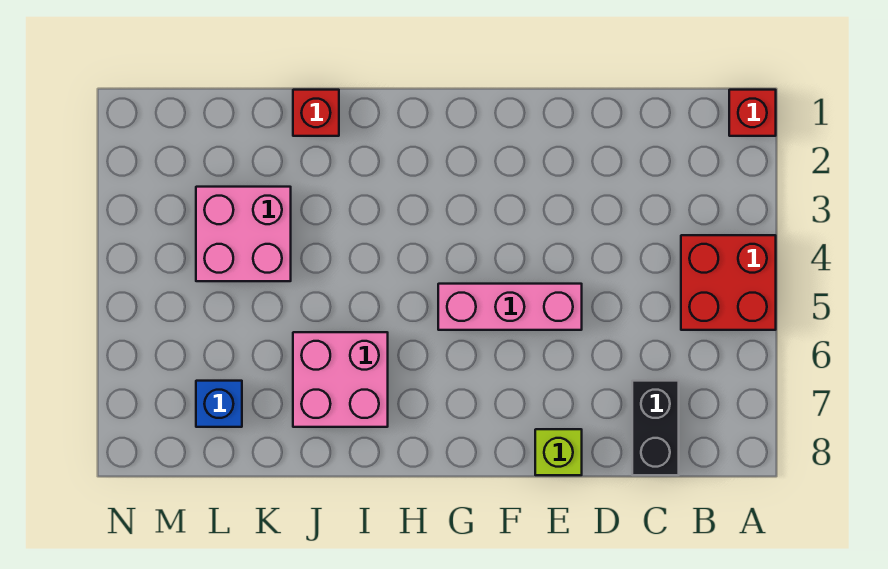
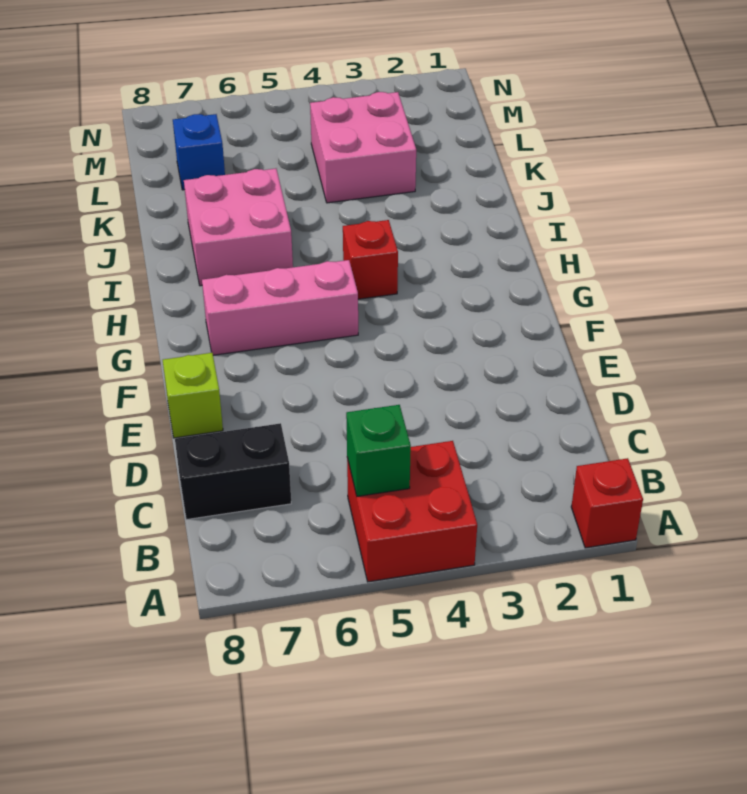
none -> green brick B5 level 2
pink brick E5:G5 level 1 -> pink brick G5:G7 level 1
red brick J1 level 1 -> red brick H4 level 1

